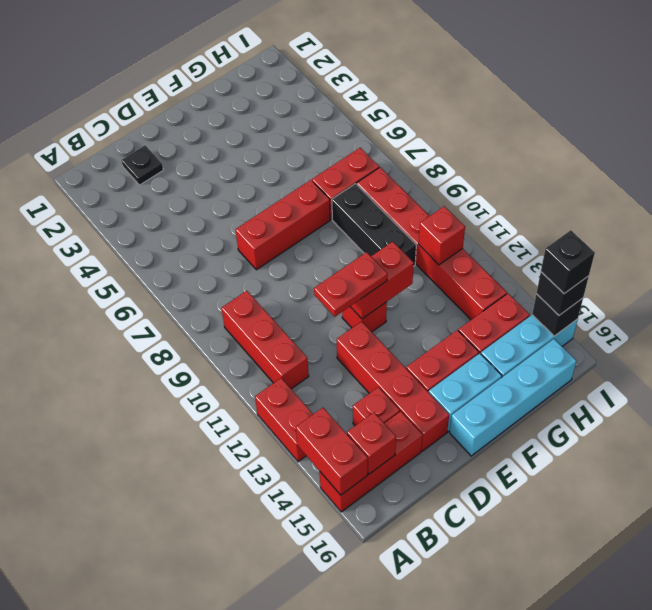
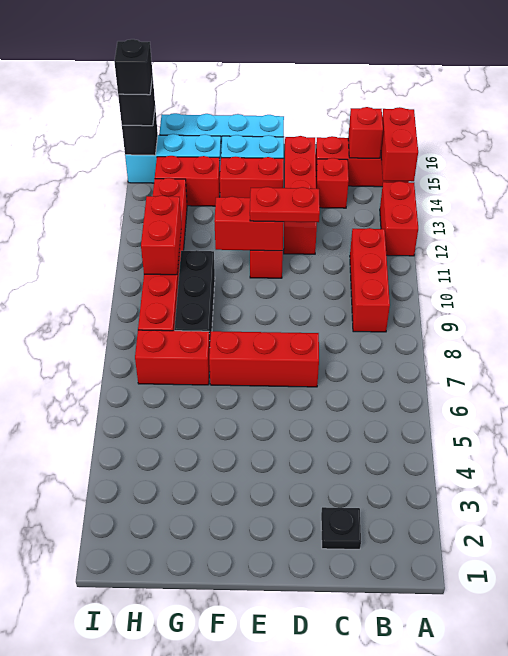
red brick H11 level 2 -> red brick H10:H11 level 2

